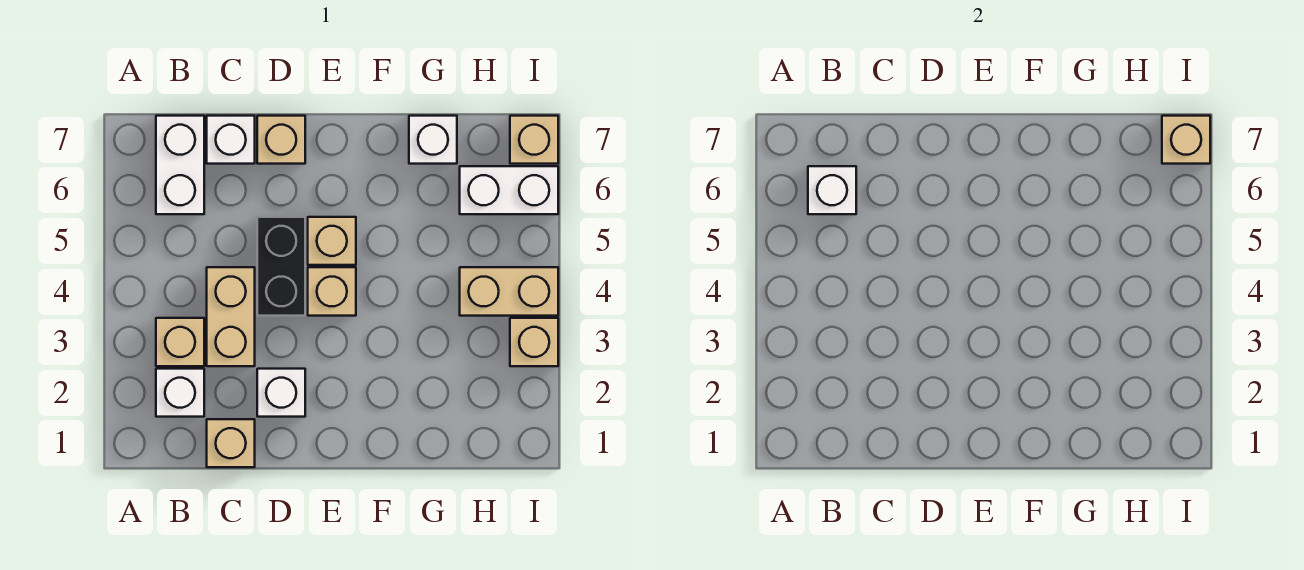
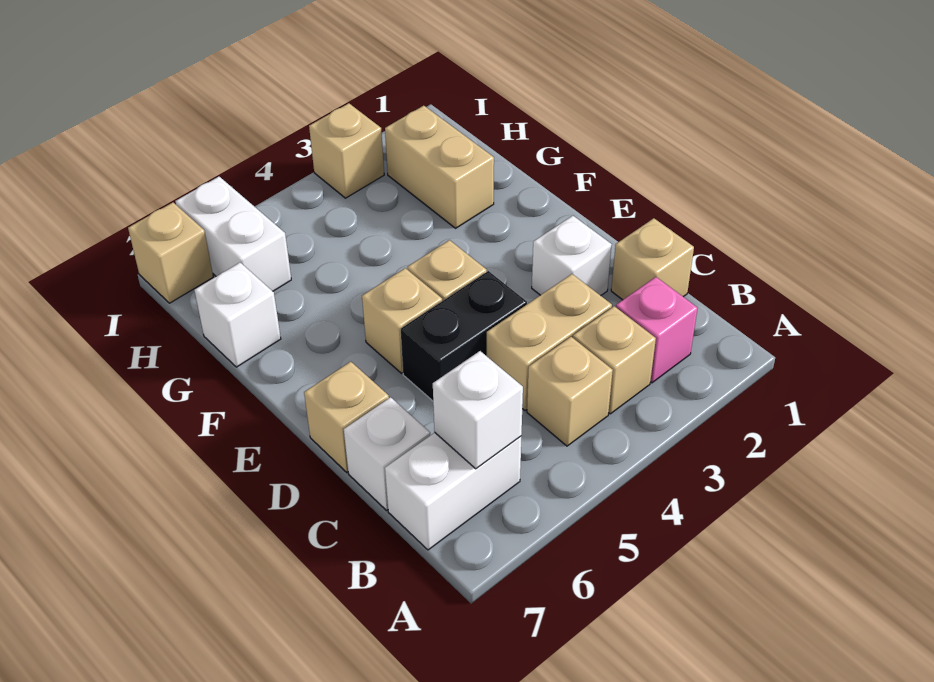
white brick B2 level 1 -> pink brick B2 level 1
tan brick H4:I4 level 1 -> tan brick G2:H2 level 1
tan brick I7 level 2 -> tan brick B4 level 1

